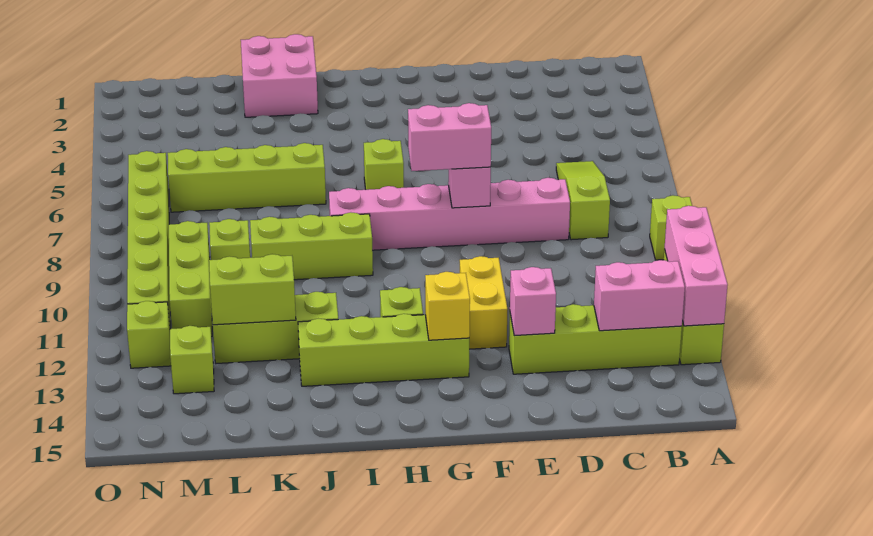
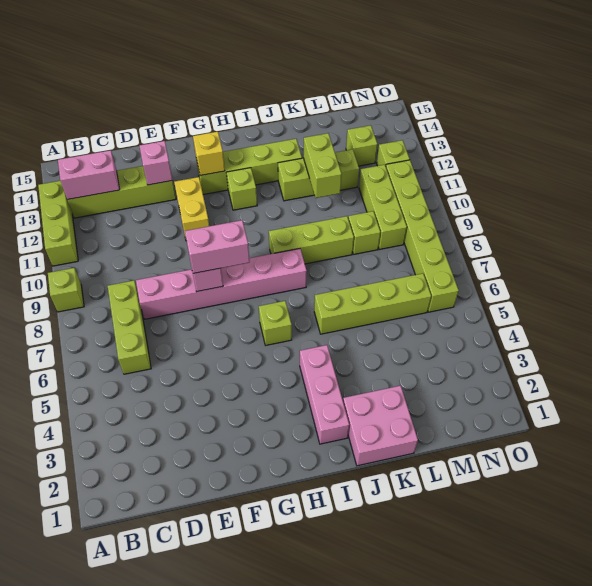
pink brick A11:A13 level 2 -> pink brick I2:I4 level 1
lime slope C6:C8 level 1 top 8 -> lime brick C6:C8 level 1
lime brick K12:L12 level 2 -> lime brick K11:K12 level 2

